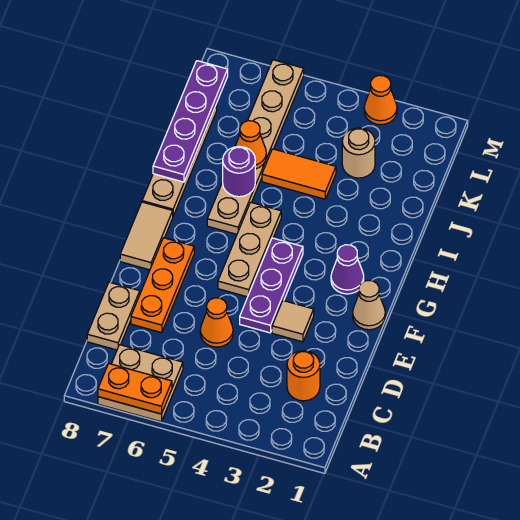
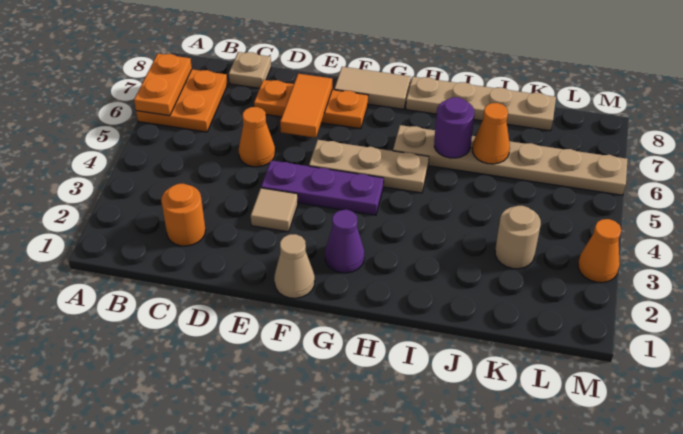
tan plate A6:B7 level 1 -> orange plate A6:B7 level 1
tan plate C8:D8 level 1 -> tan plate C8 level 1
purple plate I8:L8 level 2 -> none
orange tile J4:J5 level 1 -> orange tile E6:E7 level 2

